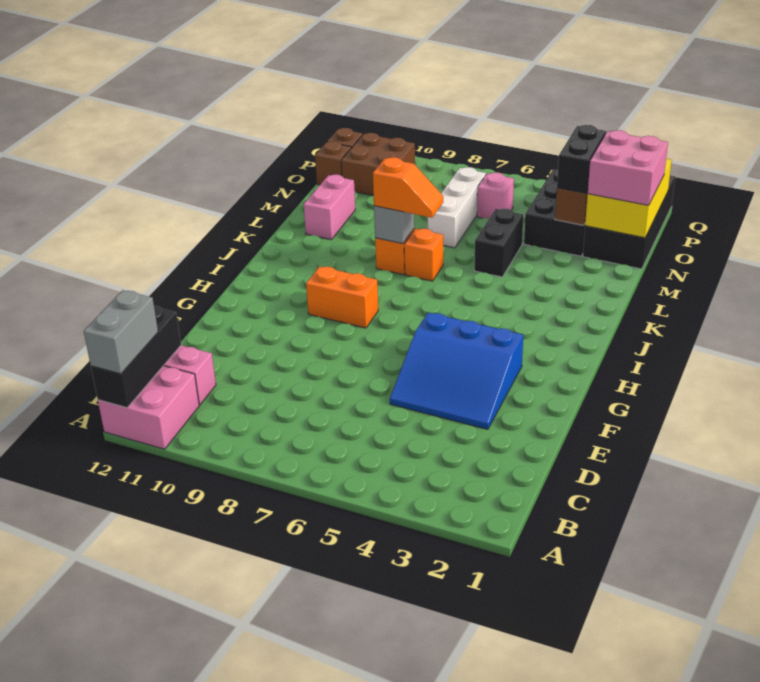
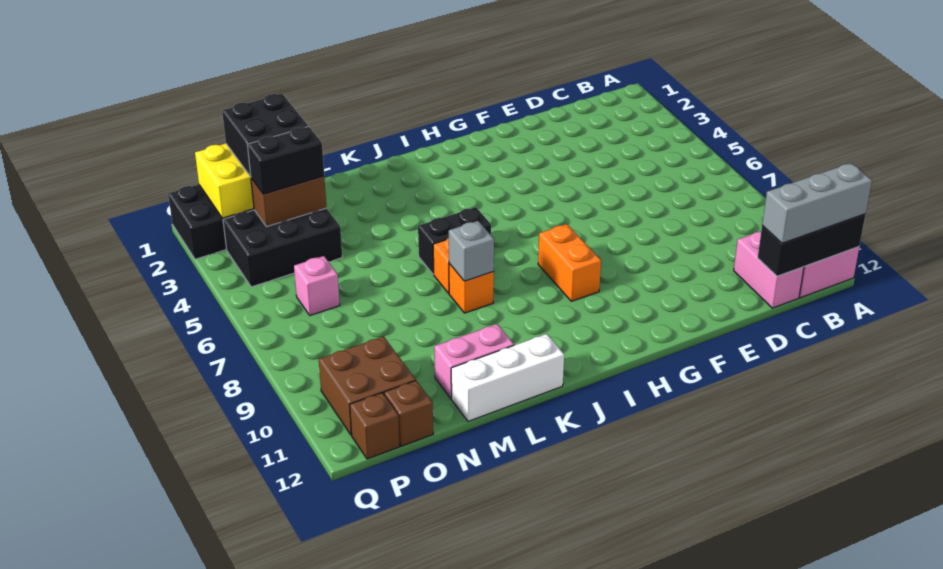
grey brick A12:B12 level 3 -> grey brick A12:C12 level 3
blue slope E3:G5 level 1 top G -> none
orange slope K7:K8 level 3 top 8 -> none
black brick L5:M5 level 1 -> black brick J6:K6 level 1
white brick M7:O7 level 1 -> white brick K12:M12 level 1
pink brick N1:O2 level 3 -> black brick N1:O2 level 3

